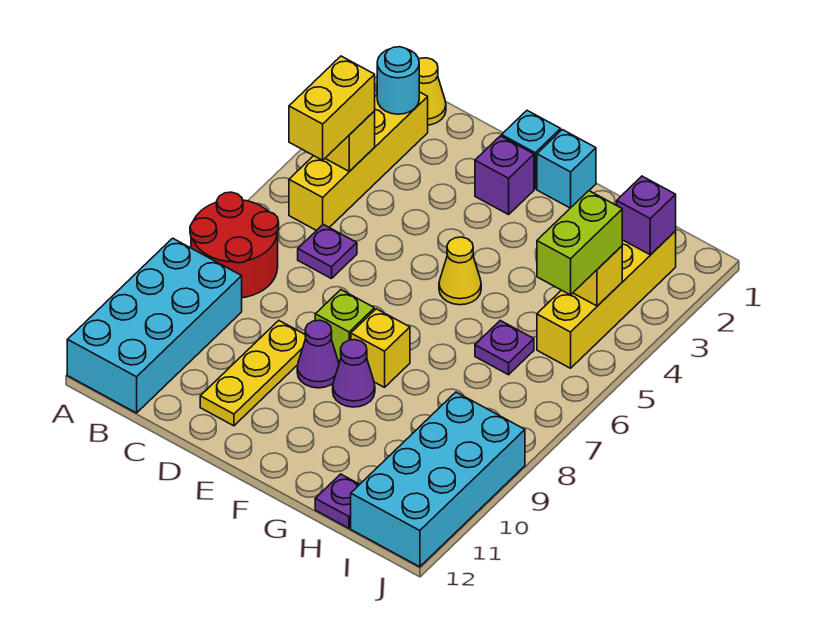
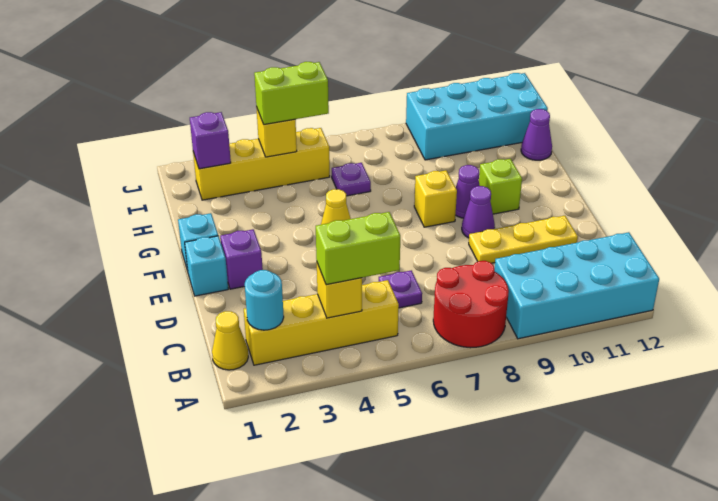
yellow brick B4:B5 level 3 -> lime brick B4:B5 level 3
lime brick E8 level 1 -> lime brick F10 level 1
purple plate H12 level 1 -> purple cone H12 level 1

